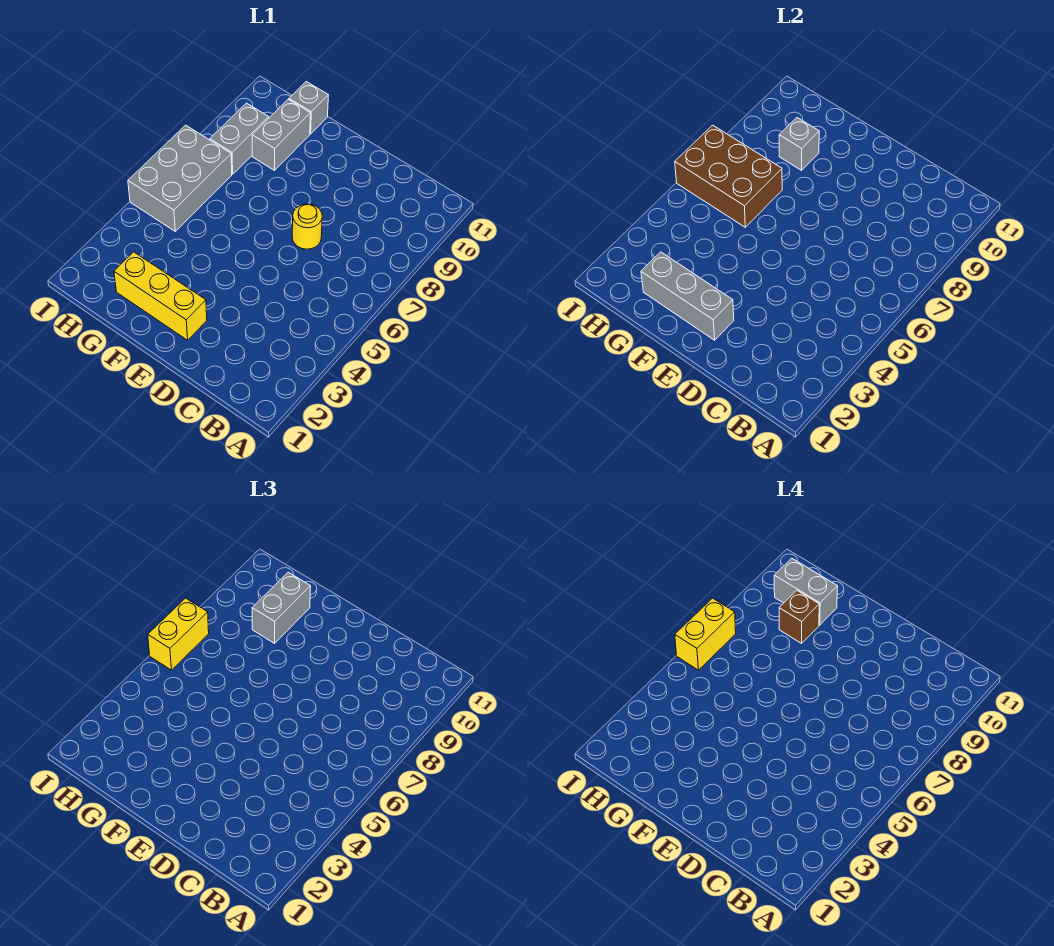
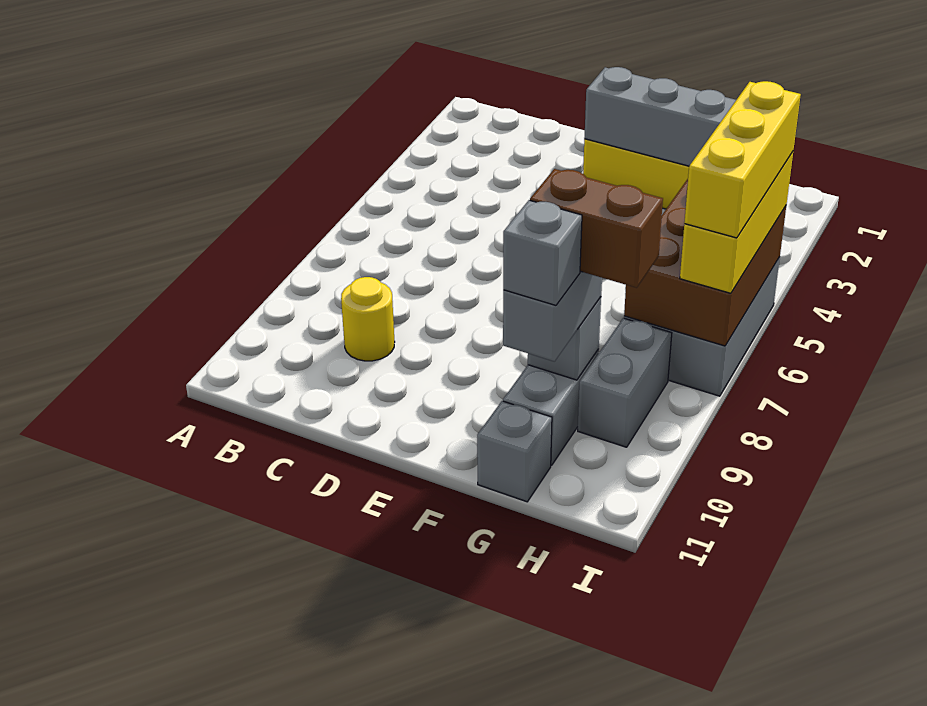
yellow round brick D7 level 1 -> yellow round brick C9 level 1
brown brick G6:I7 level 2 -> brown brick H5:I7 level 2
brown brick G9 level 4 -> brown brick G9:H9 level 4
grey brick G10:H10 level 4 -> grey brick G10 level 4
yellow brick I6:I7 level 3 -> yellow brick I5:I7 level 3
yellow brick I6:I7 level 4 -> yellow brick I5:I7 level 4

